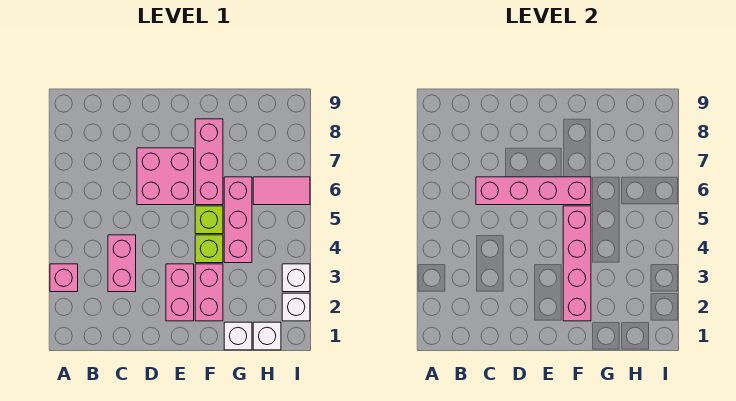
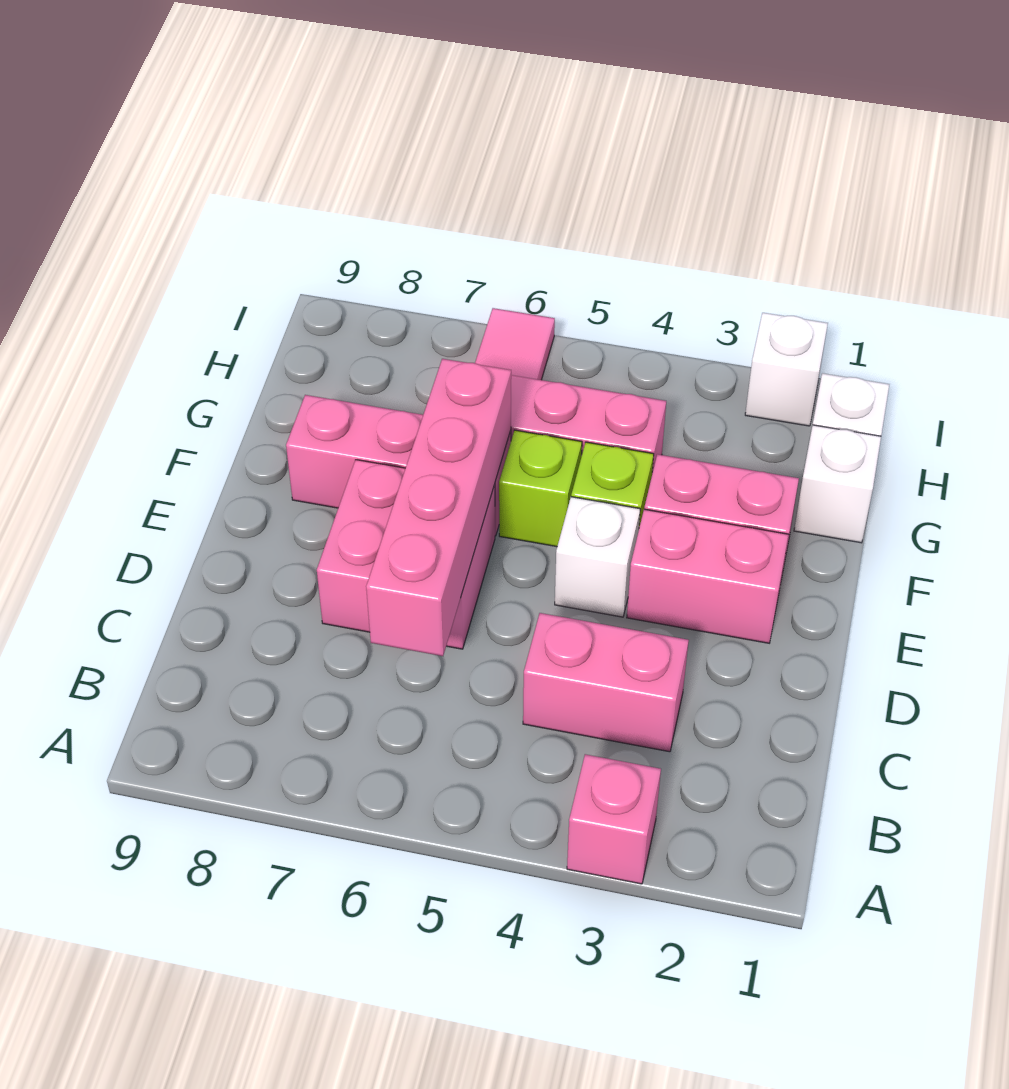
pink brick F2:F5 level 2 -> none
white brick I3 level 1 -> white brick E4 level 1

